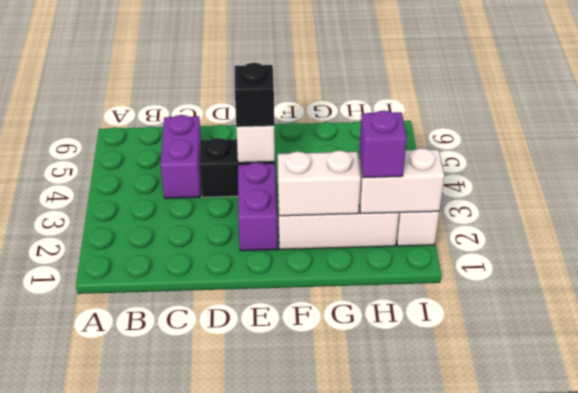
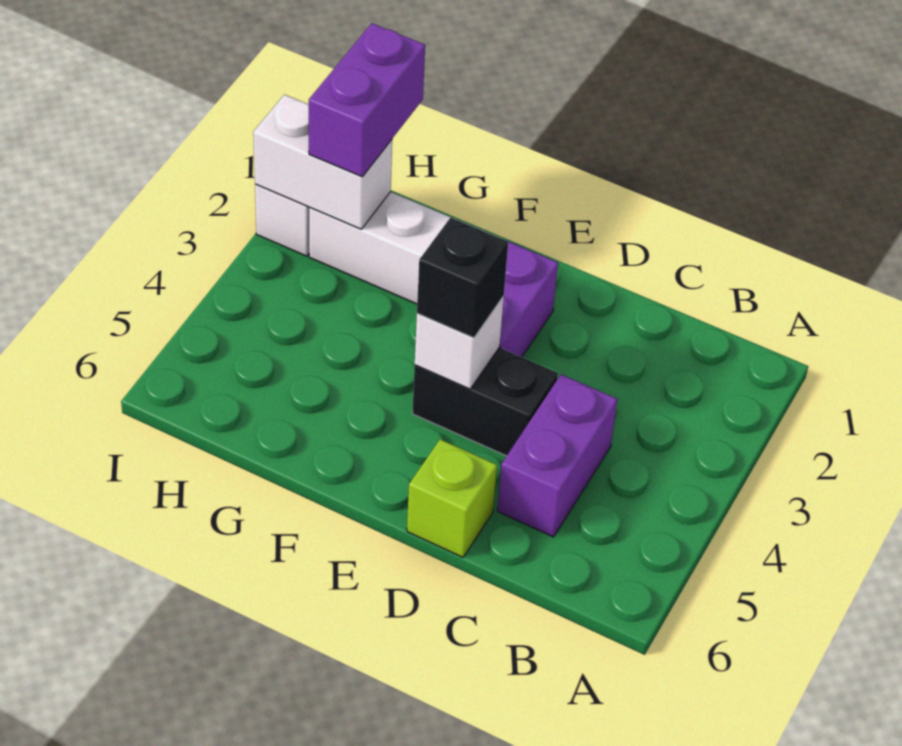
none -> lime brick D6 level 1
white brick F2:G2 level 2 -> none
purple brick H2 level 3 -> purple brick H1:H2 level 3

